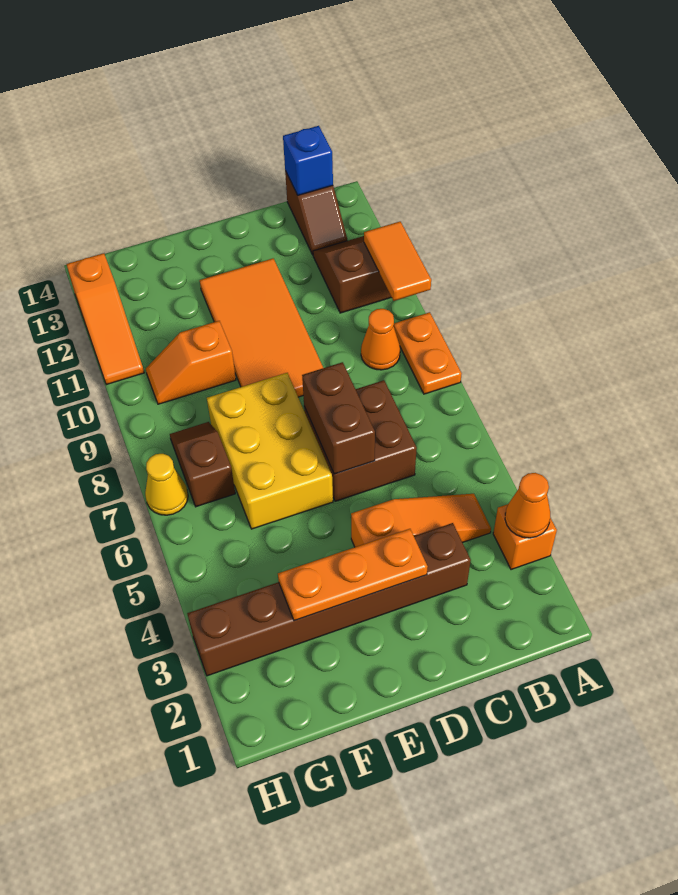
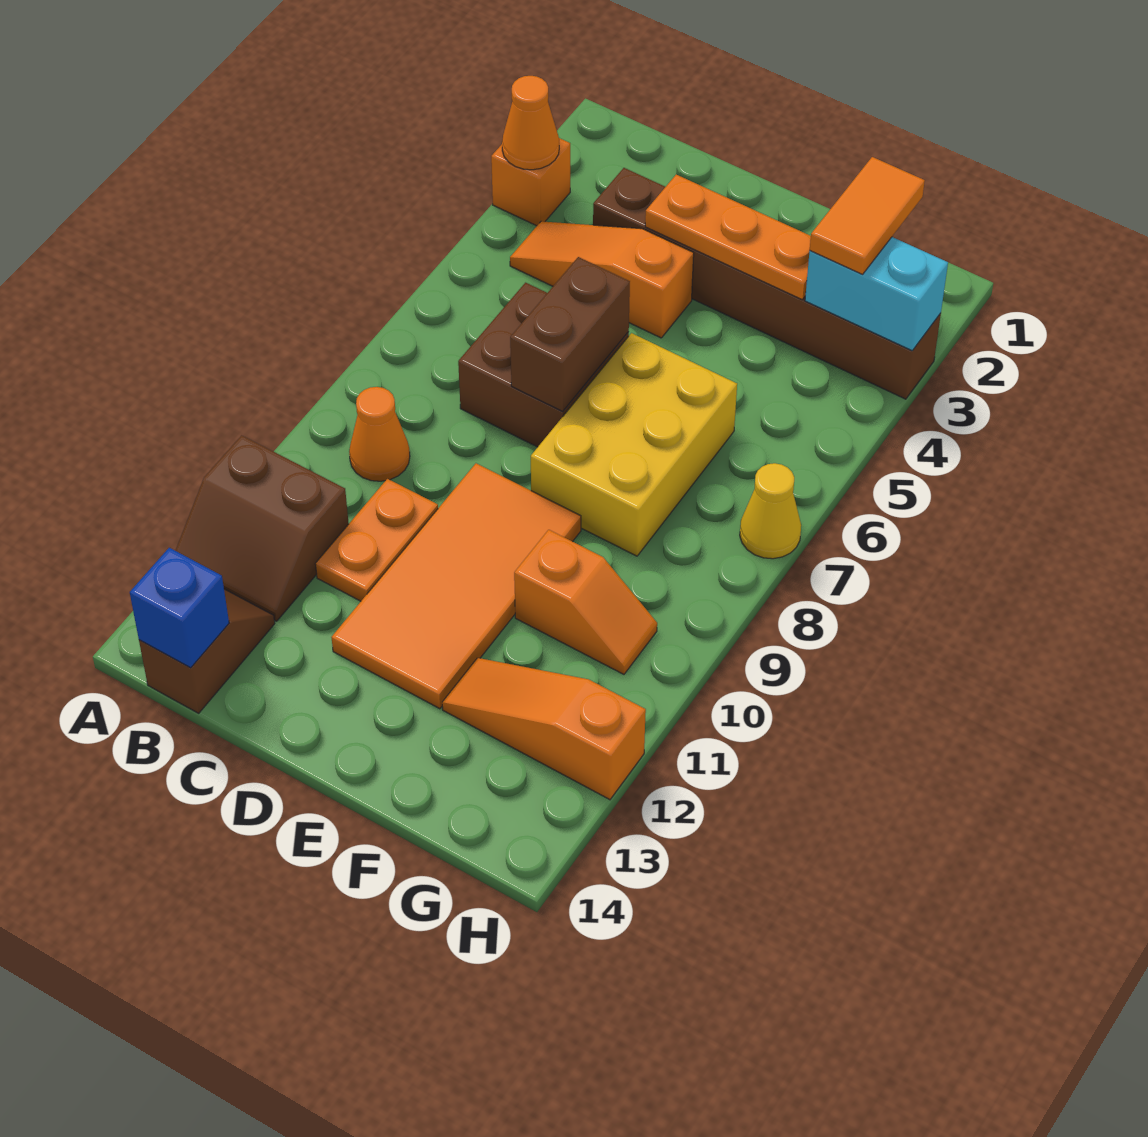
orange plate A8:A9 level 1 -> orange plate C10:C11 level 1
orange tile A10:A11 level 2 -> orange tile G2:G3 level 3
none -> cyan brick G3:H3 level 2
brown slope G7:G8 level 1 top 7 -> none
orange slope H11:H13 level 1 top 13 -> orange slope F12:H12 level 1 top H

